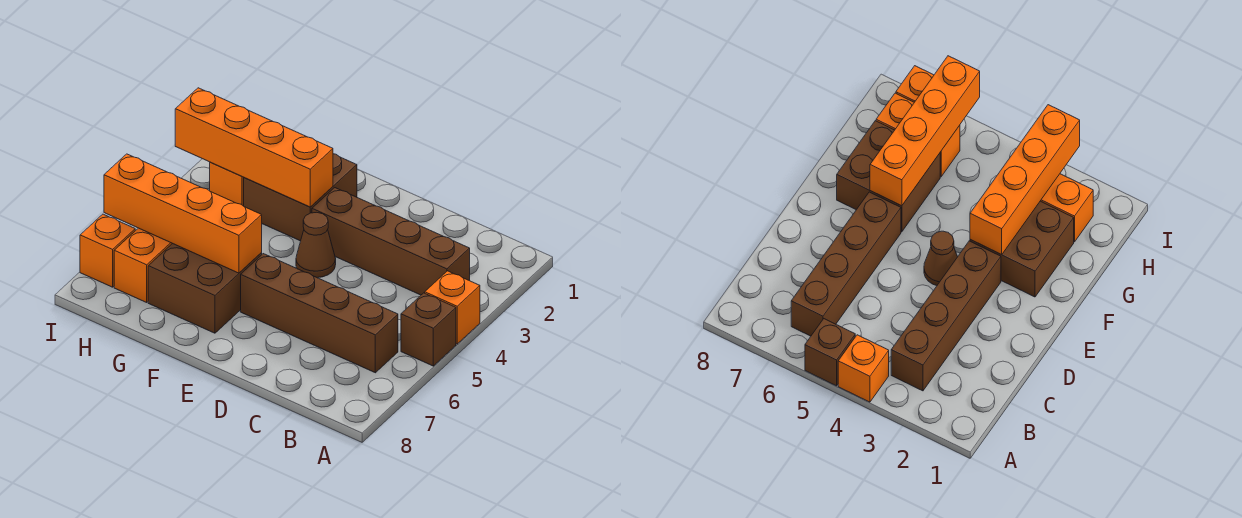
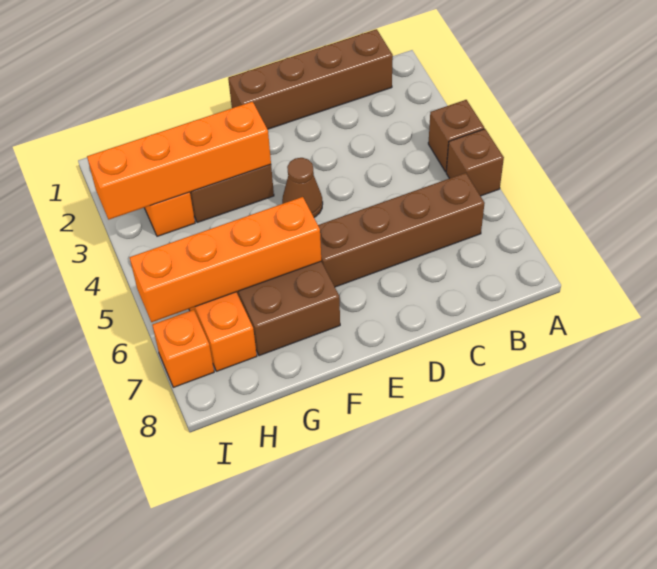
orange brick A4 level 1 -> brown brick A4 level 1
brown brick B3:E3 level 1 -> brown brick B1:E1 level 1

